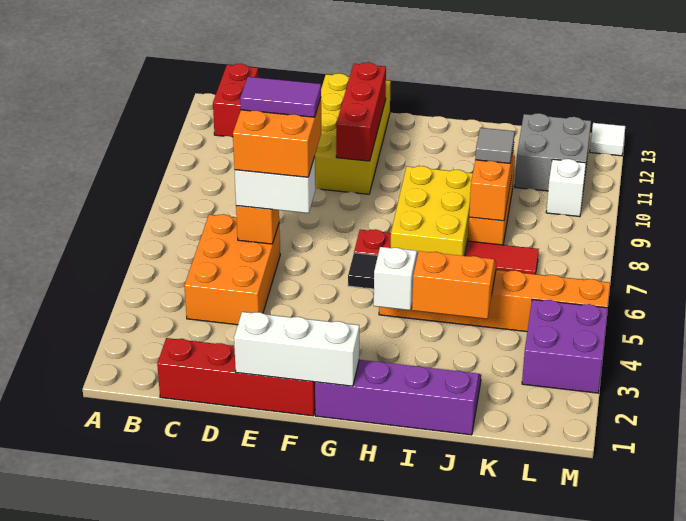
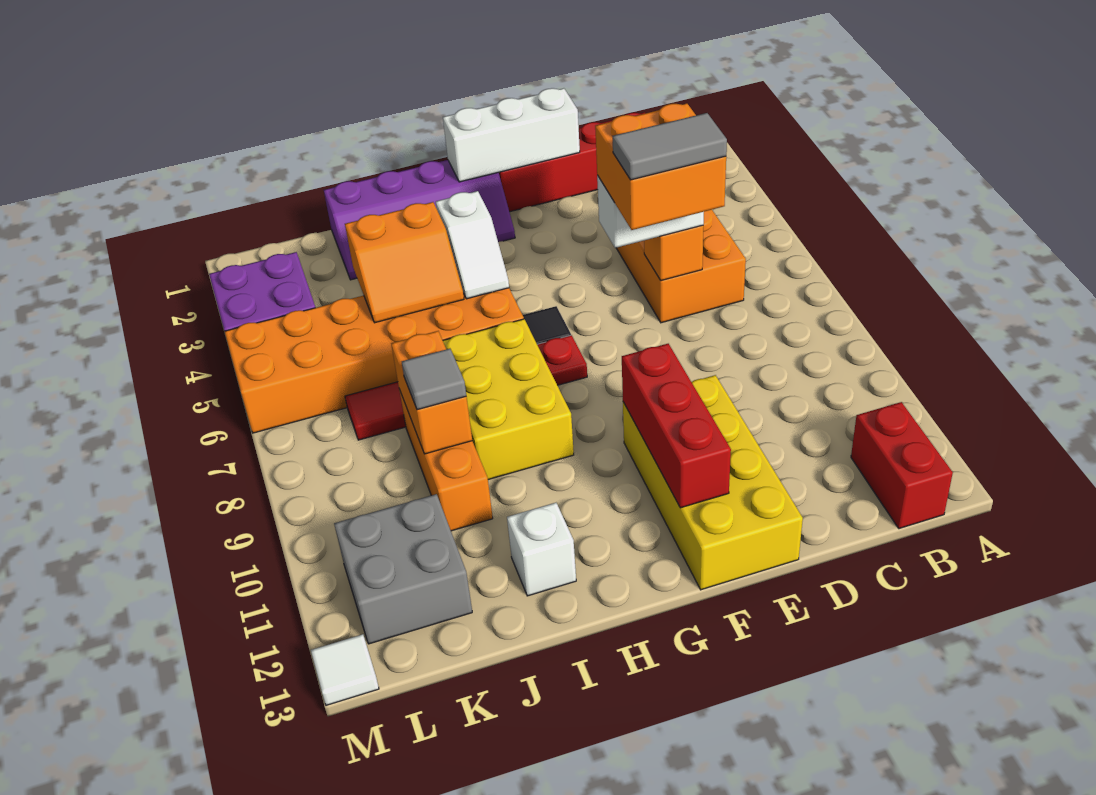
purple tile D7:E7 level 5 -> grey tile D7:E7 level 5
orange brick H5:M5 level 1 -> orange brick H5:M6 level 1
white brick L10 level 1 -> white brick I12 level 1

